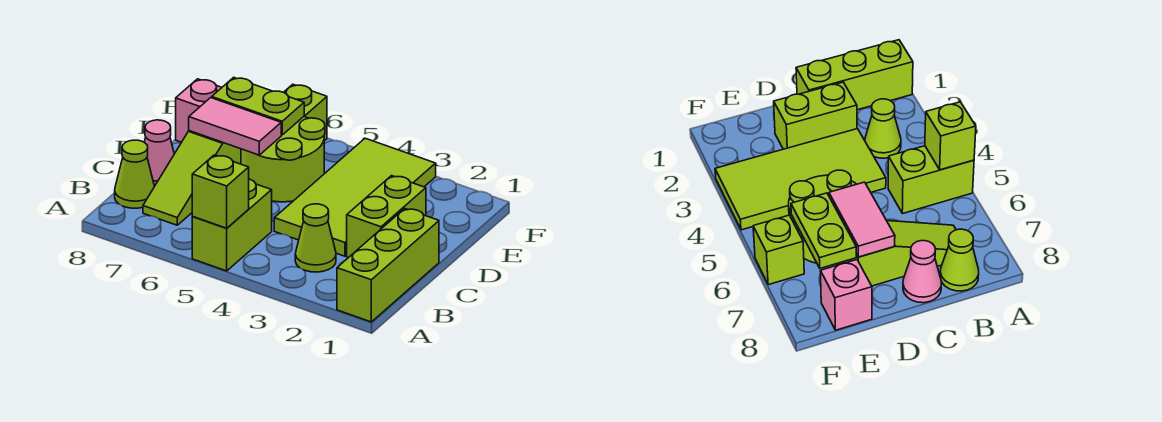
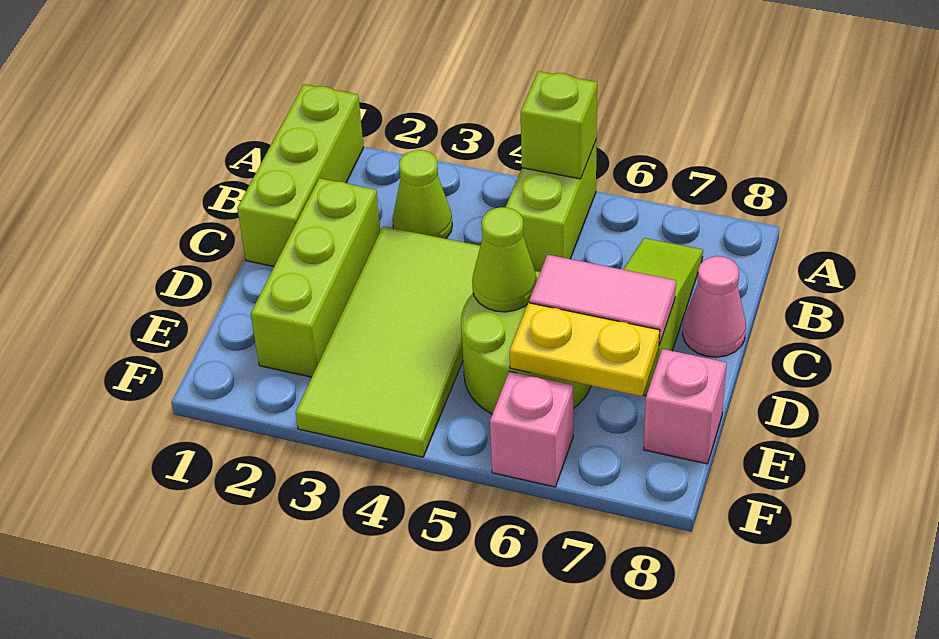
lime cone B8 level 1 -> lime cone D5 level 2
lime brick C2:D2 level 1 -> lime brick C2:E2 level 1
lime plate E6:E7 level 2 -> yellow plate E6:E7 level 2
lime brick F6 level 1 -> pink brick F6 level 1

